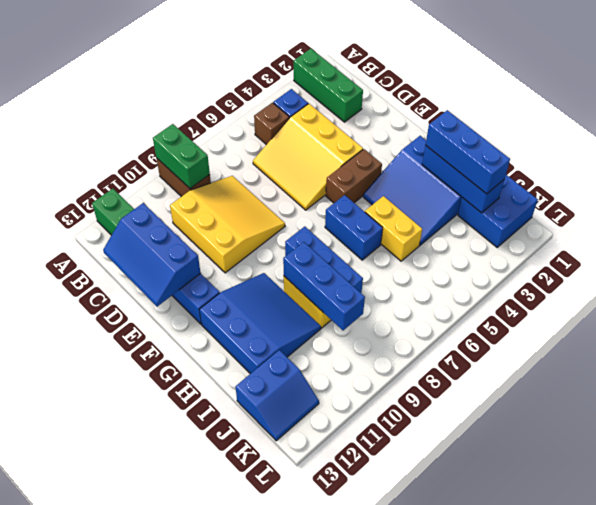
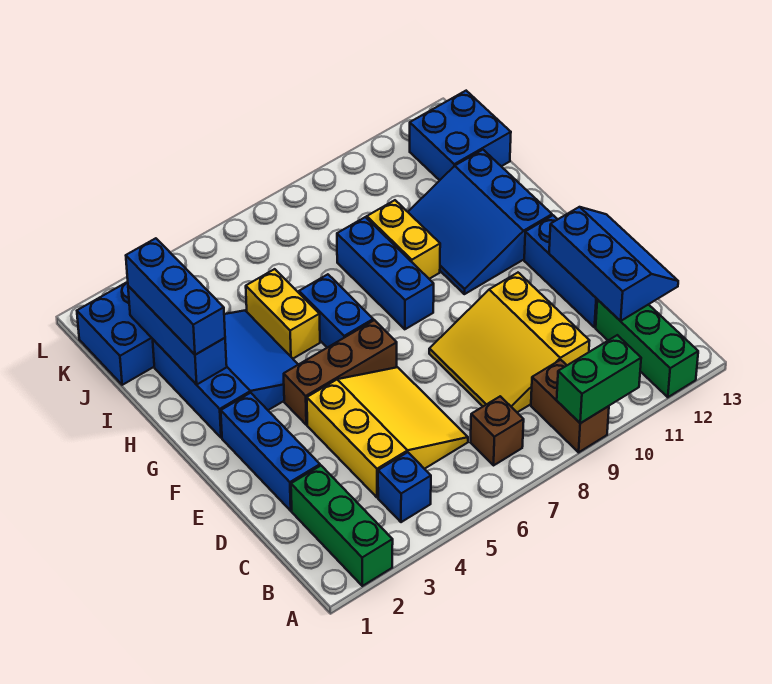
green brick A9:B9 level 2 -> green brick A9:A10 level 2
brown brick B5 level 1 -> brown brick B7 level 1
brown brick F4:F5 level 1 -> brown brick F4:F6 level 1
blue brick H9:J9 level 2 -> blue brick D2:F2 level 1
blue slope J12:K13 level 1 top J -> blue brick J12:K13 level 1

